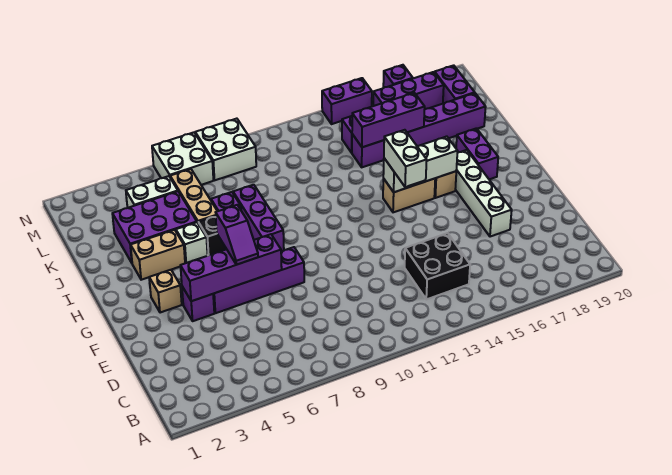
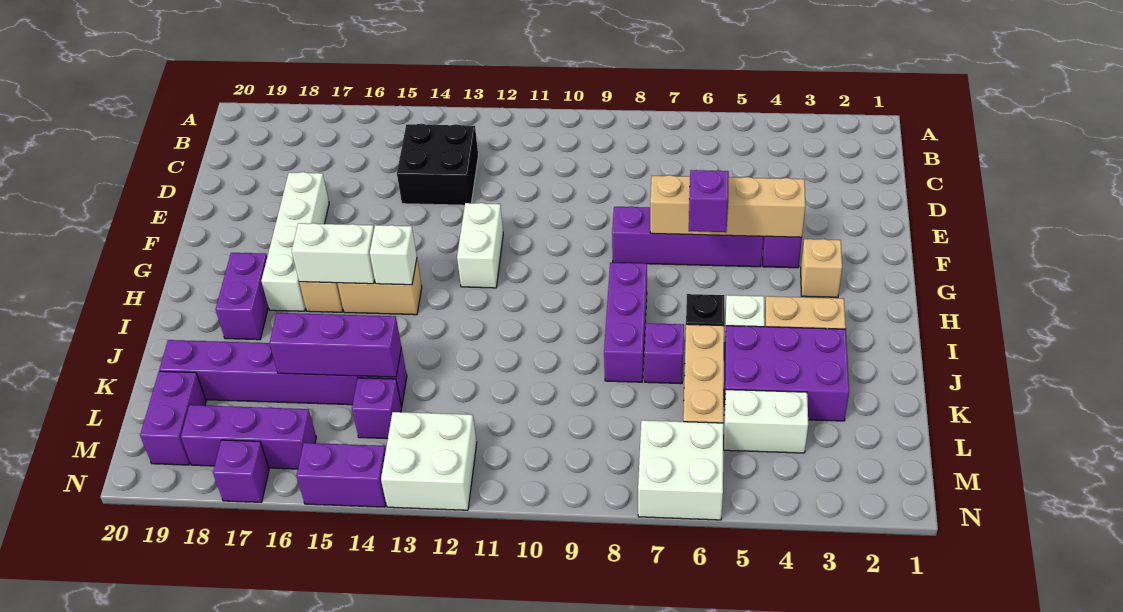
purple brick F4:F7 level 2 -> tan brick F4:F7 level 2
white brick G14:H14 level 3 -> white brick F12:G12 level 1
white brick M8:N9 level 1 -> white brick M12:N13 level 1

